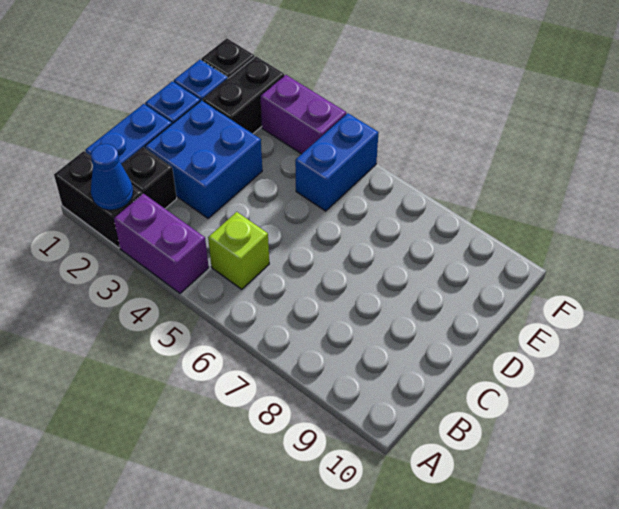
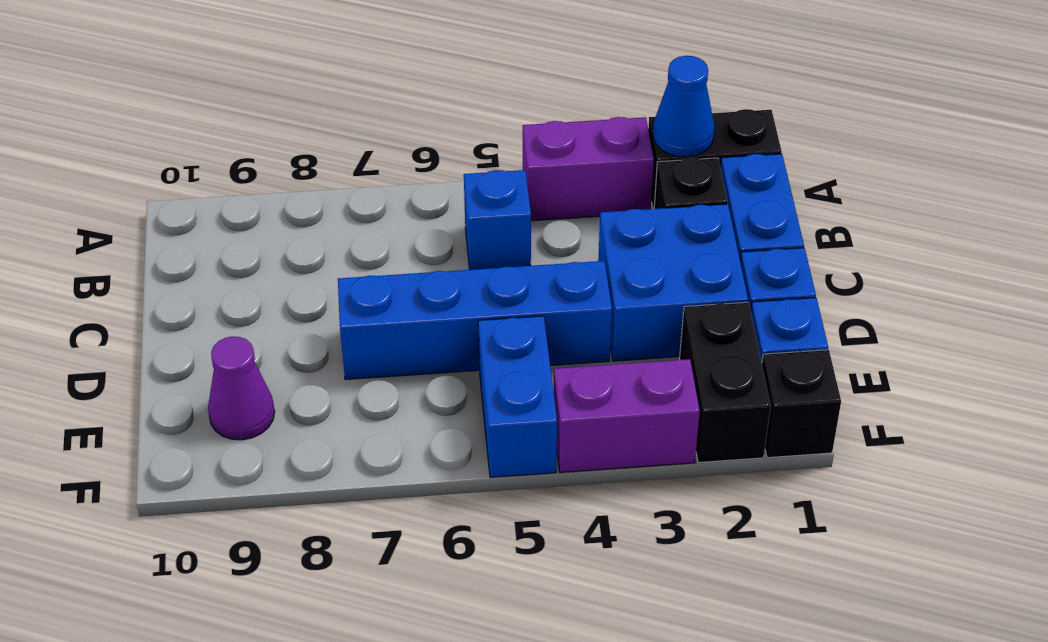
lime brick B5 level 1 -> blue brick B5 level 1
none -> blue brick D4:D7 level 1
none -> purple cone E9 level 1

